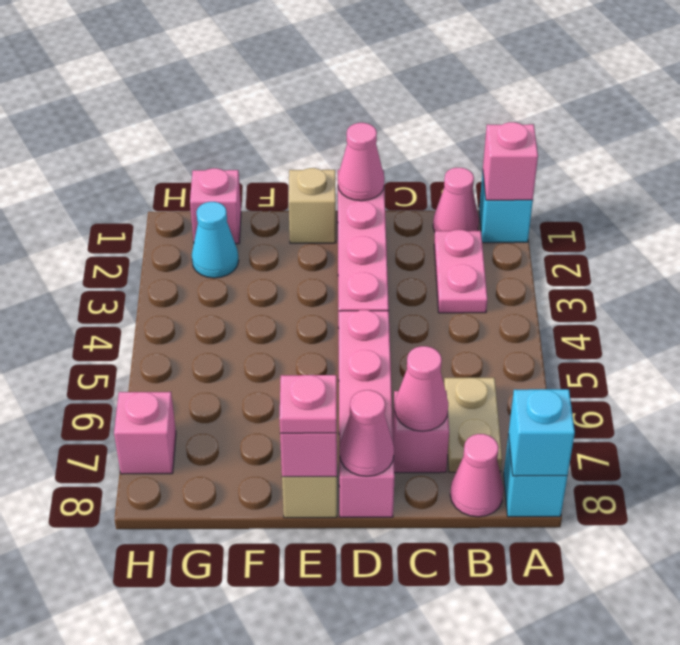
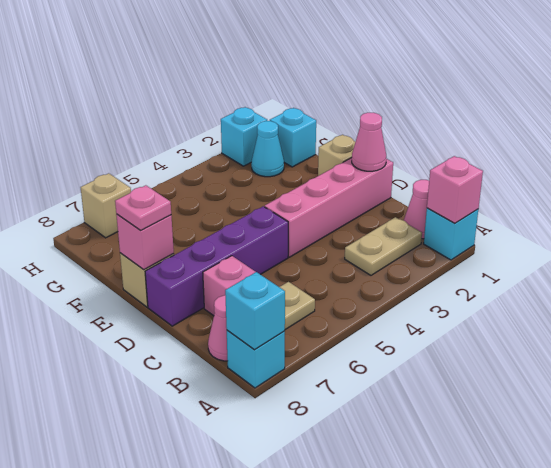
pink plate B2:B3 level 1 -> tan plate B2:B3 level 1
pink cone C7 level 2 -> none
pink brick D5:D8 level 1 -> purple brick D5:D8 level 1
pink cone D8 level 2 -> none
pink brick G1 level 1 -> cyan brick G1 level 1
none -> cyan brick H2 level 1
pink brick H7 level 1 -> tan brick H7 level 1

